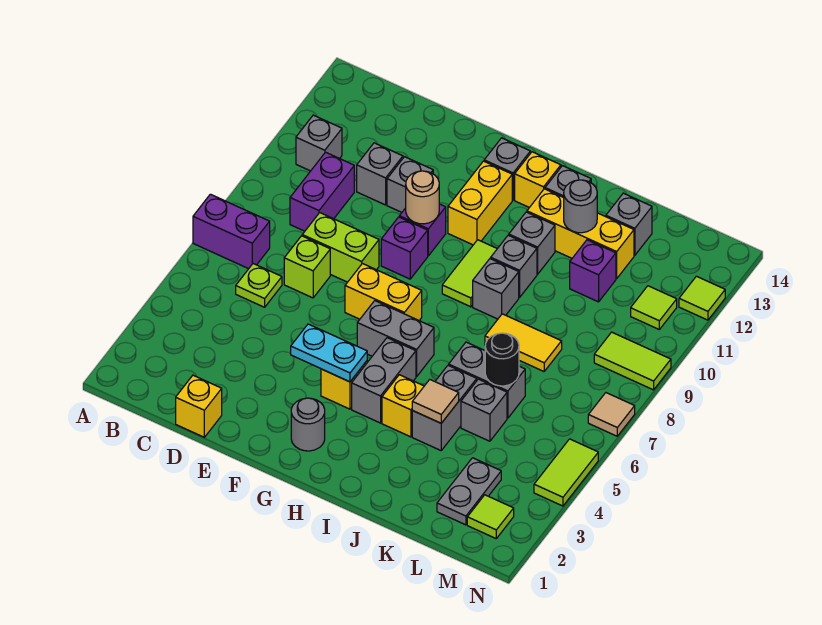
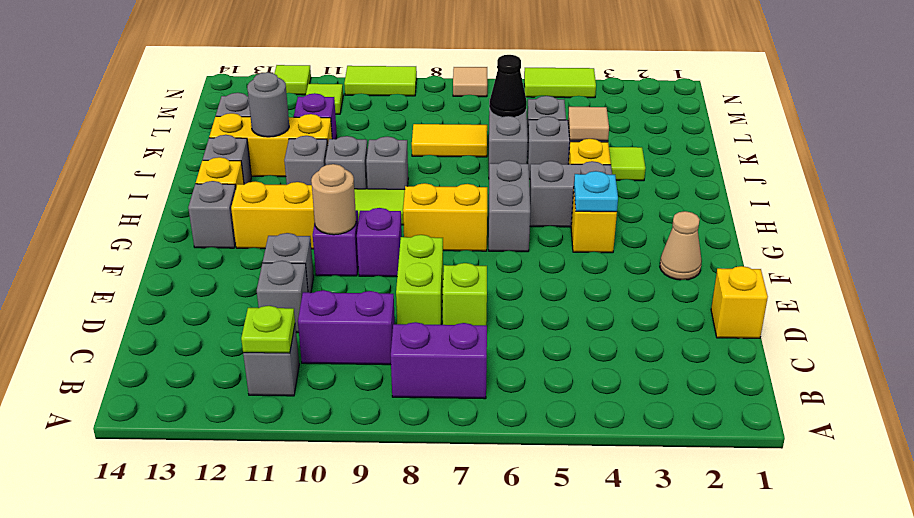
purple brick A7:B7 level 1 -> purple brick B7:B8 level 1
lime plate C6 level 1 -> lime plate B11 level 2
none -> tan cone F2 level 1
cyan plate F4:G4 level 2 -> cyan plate G4 level 2
yellow brick F7:G7 level 1 -> yellow brick G7:G8 level 1
grey round brick G2 level 1 -> none
yellow brick I12:K12 level 1 -> yellow brick J11:J13 level 1
yellow tile J8:K8 level 1 -> yellow tile K7:K8 level 1
black round brick K6 level 2 -> black cone K6 level 2
grey plate L2:L3 level 1 -> none
lime tile M2 level 1 -> lime tile J3 level 1
lime tile M9:N9 level 1 -> lime tile N9:N10 level 1

